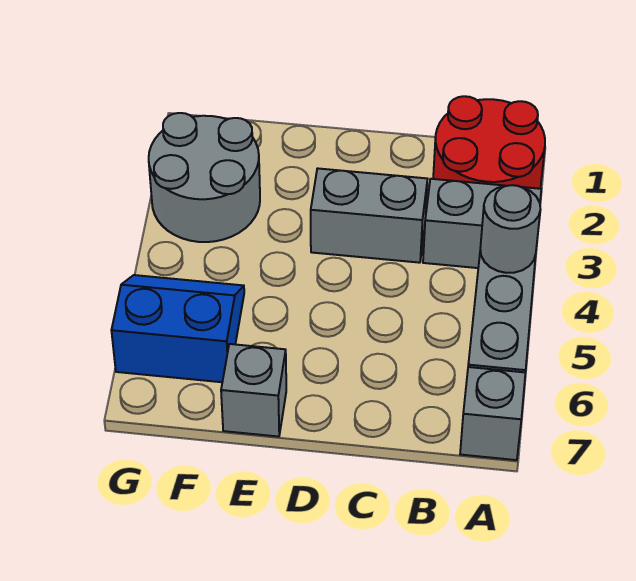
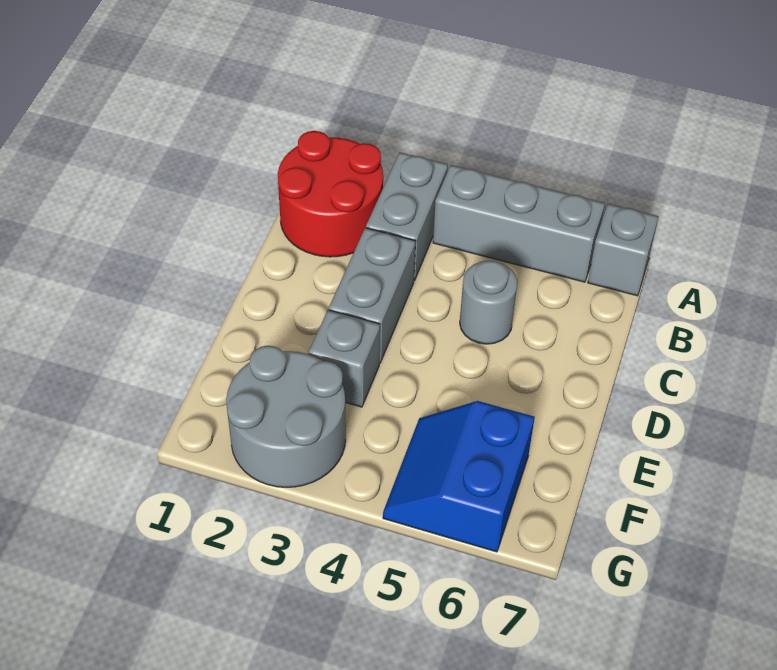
grey round brick A4 level 2 -> grey round brick C5 level 1
grey brick E7 level 1 -> grey brick E3 level 1

